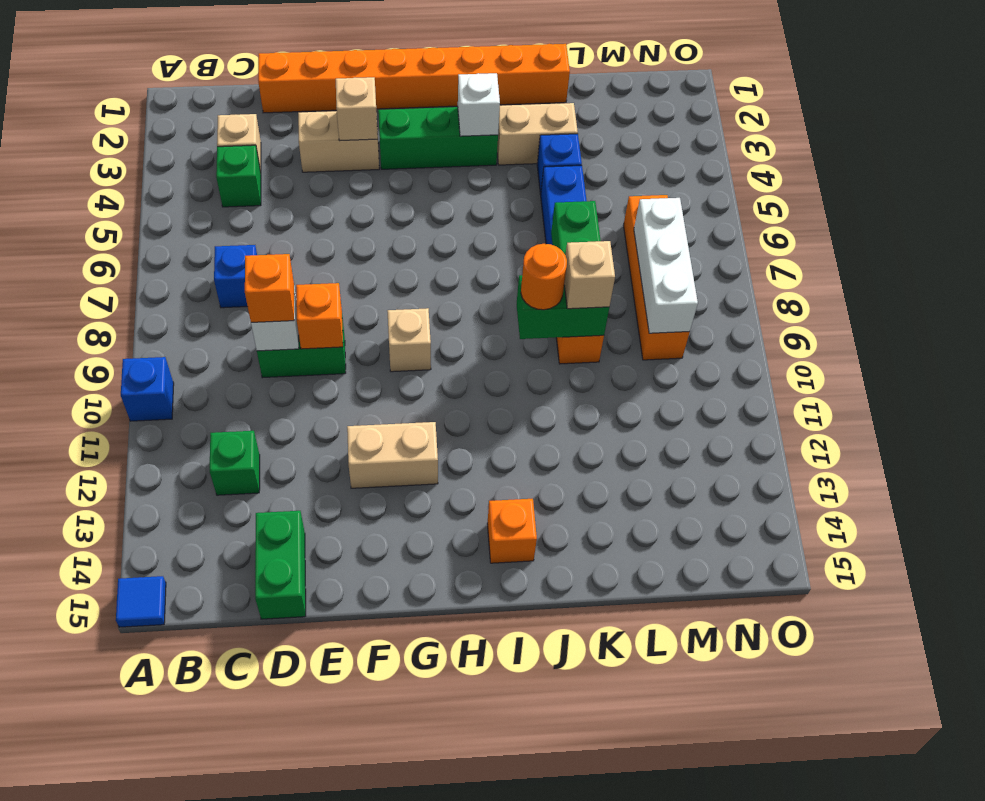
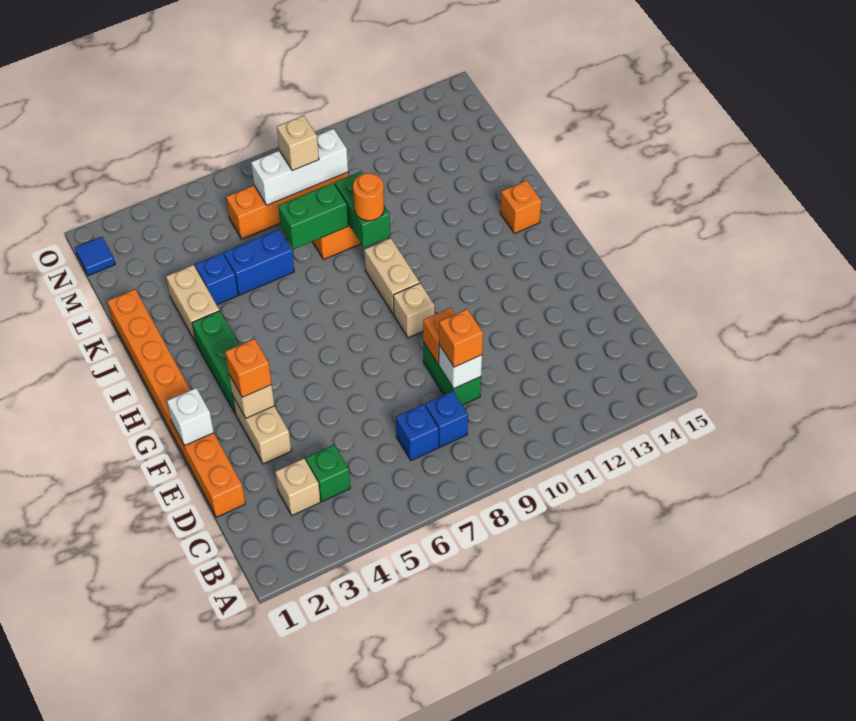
blue brick A10 level 1 -> blue brick C8 level 1
blue tile A15 level 1 -> blue tile N1 level 1
green brick C12 level 1 -> none
green brick D14:D15 level 1 -> none
none -> orange brick F3 level 3
tan brick F12:G12 level 1 -> tan brick H9:I9 level 1
white brick I3 level 2 -> white brick F1 level 2
tan brick K9 level 3 -> tan brick M8 level 3

